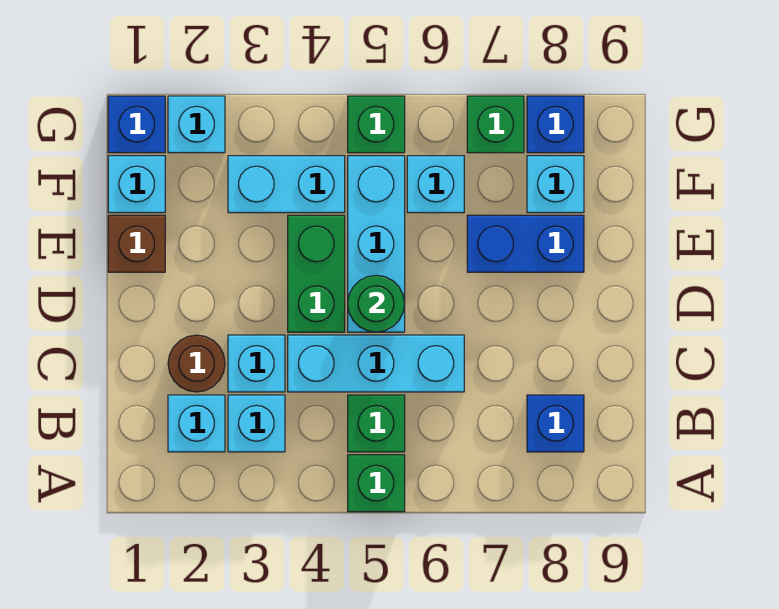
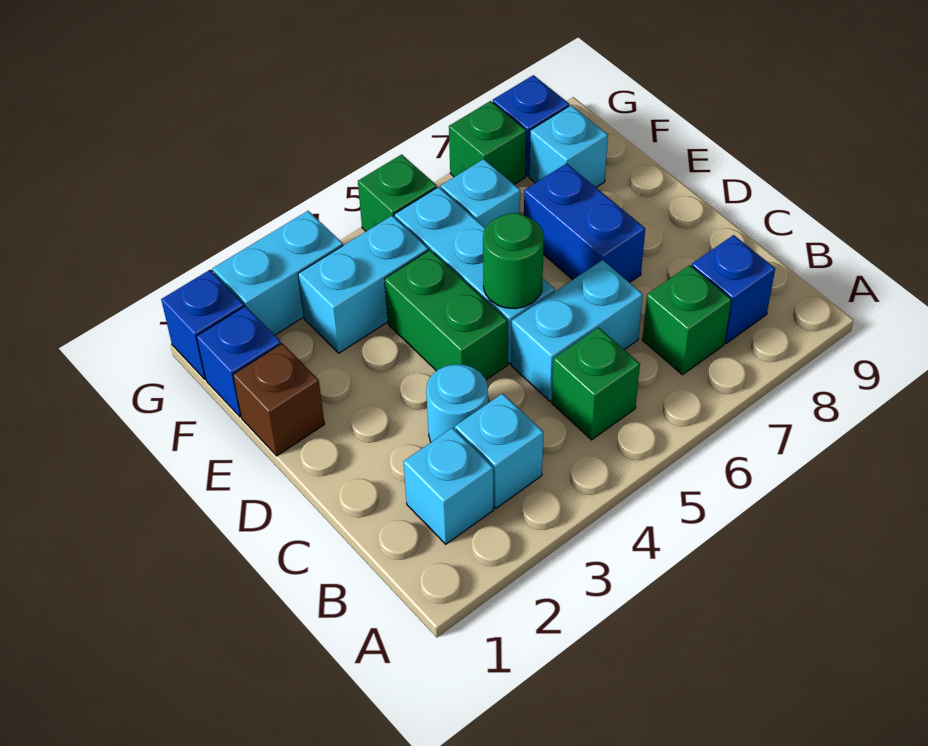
green brick A5 level 1 -> green brick B7 level 1
brown round brick C2 level 1 -> none
cyan brick C3 level 1 -> cyan round brick C3 level 1
cyan brick C4:C6 level 1 -> cyan brick C5:C6 level 1
blue brick E7:E8 level 1 -> blue brick D7:E7 level 1
cyan brick F1 level 1 -> blue brick F1 level 1
cyan brick G2 level 1 -> cyan brick G2:G3 level 1

